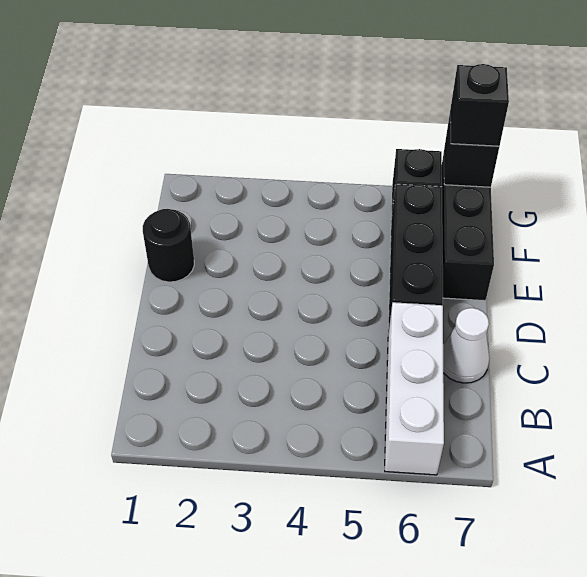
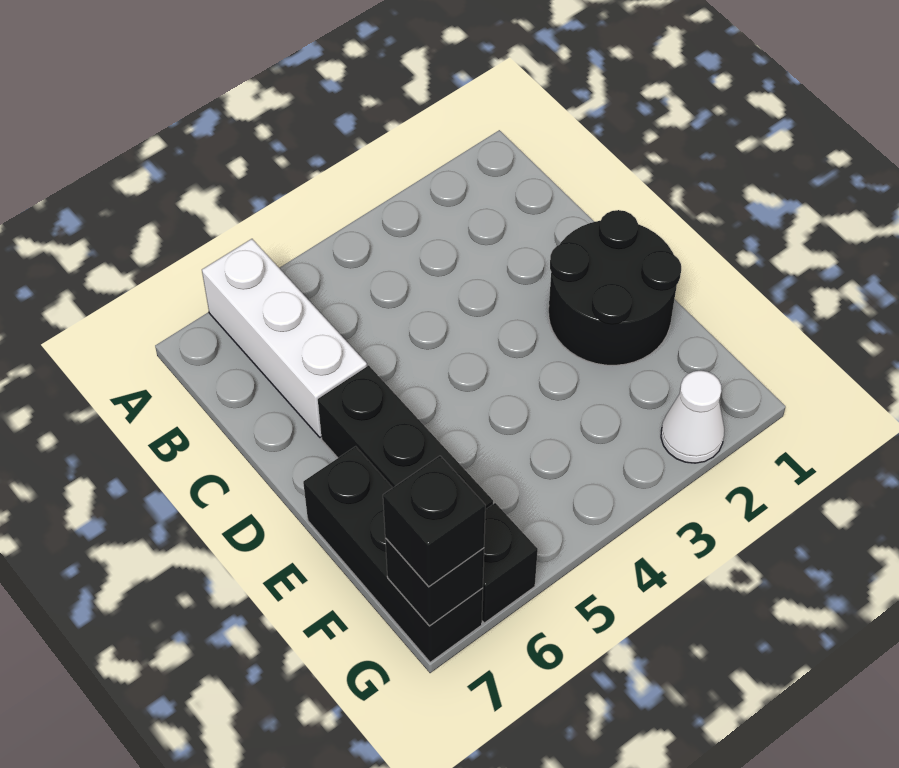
white cone C7 level 1 -> white cone G2 level 1
black round brick E1 level 1 -> black round brick D1:E2 level 1

